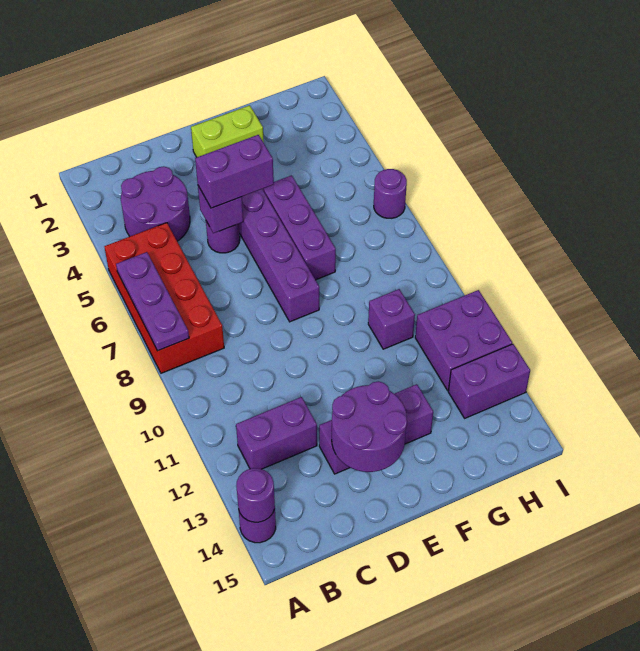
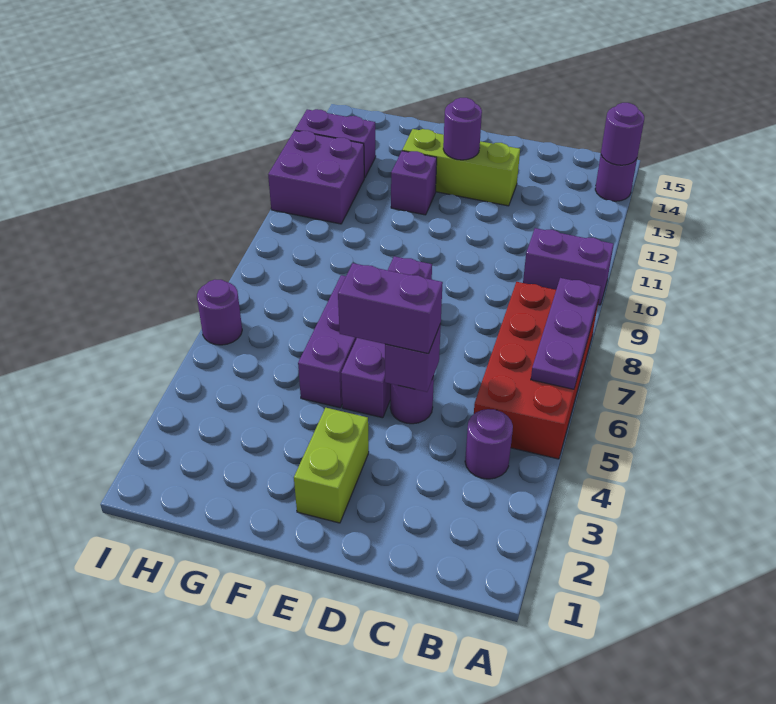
purple round brick B3:C4 level 1 -> purple round brick B4 level 1
purple brick B12:C12 level 1 -> purple brick A10:B10 level 1
purple brick D13:F13 level 1 -> lime brick D13:F13 level 1
purple round brick D13:E14 level 2 -> purple round brick E13 level 2
lime brick E2:F2 level 1 -> lime brick E2:E3 level 1
purple brick G10 level 1 -> purple brick F12 level 1

